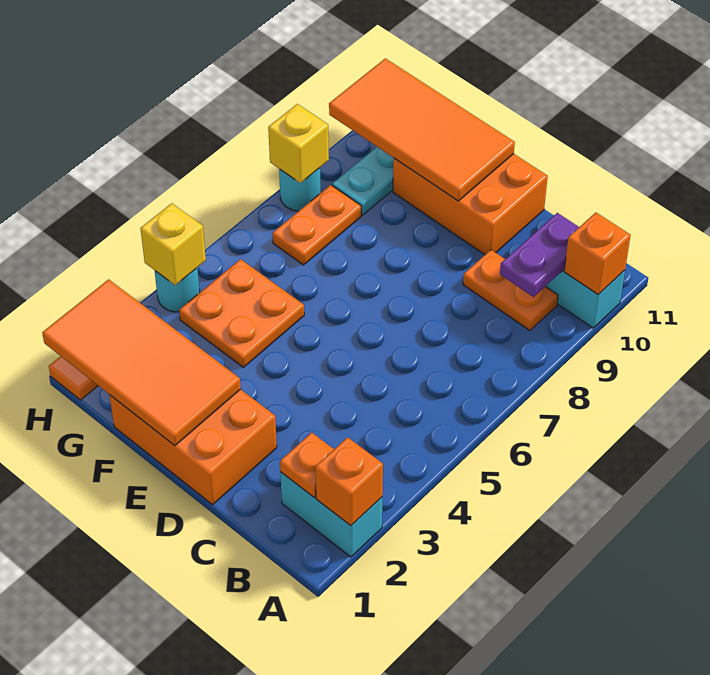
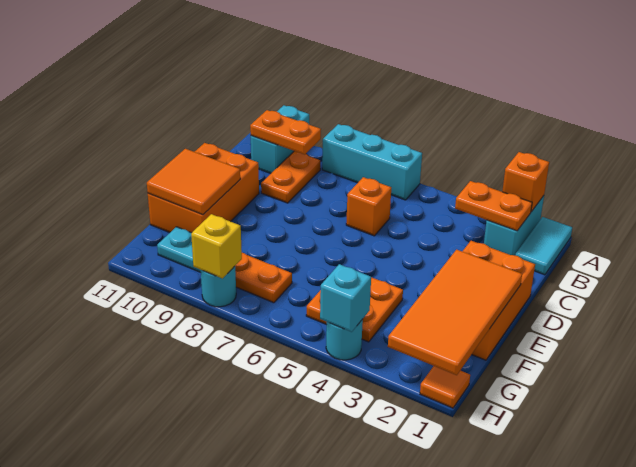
none -> cyan tile A1:B1 level 1
none -> cyan brick A6:A8 level 1
orange brick A10 level 2 -> orange brick C6 level 1
orange plate B2 level 2 -> orange plate B2:B3 level 2
purple plate B9:B10 level 2 -> orange plate B9:B10 level 2
orange tile E10:H11 level 2 -> orange tile E10:F11 level 2
yellow brick H4 level 2 -> cyan brick H4 level 2

